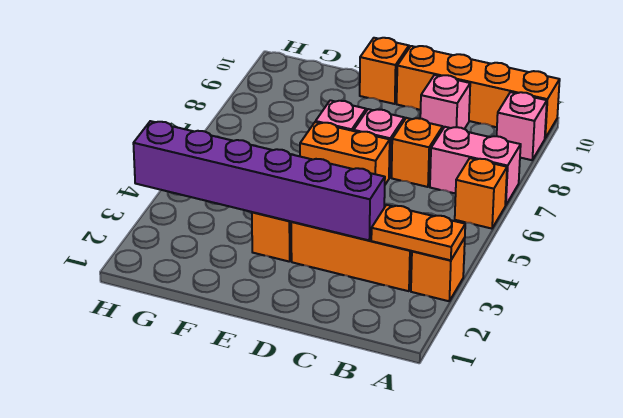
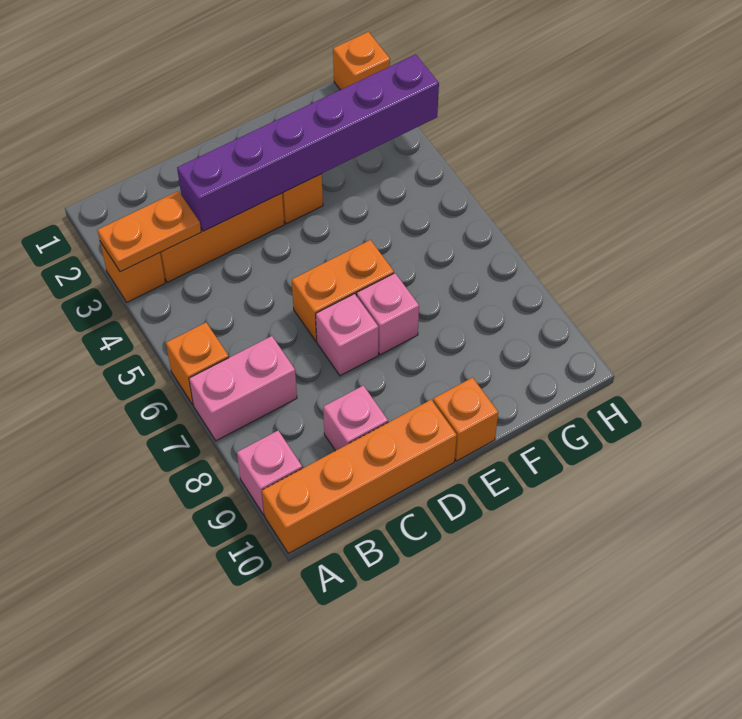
orange brick C7 level 1 -> orange brick H1 level 1

